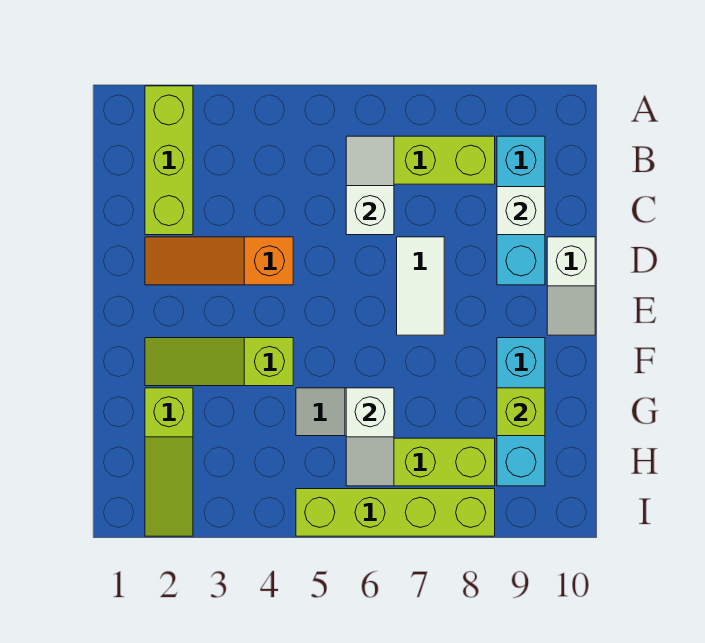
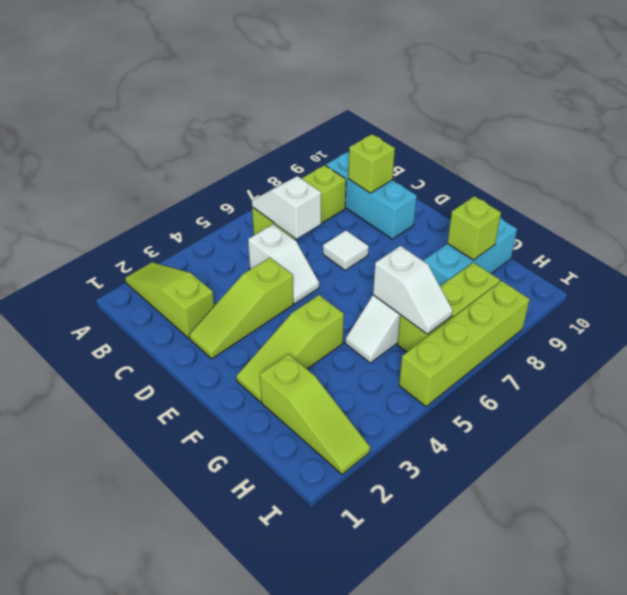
lime brick A2:C2 level 1 -> lime slope A2:C2 level 1 top C
white brick C9 level 2 -> lime brick C9 level 2
orange slope D2:D4 level 1 top 4 -> lime slope D2:D4 level 1 top 4
white tile D7:E7 level 1 -> white tile D7 level 1
white slope D10:E10 level 1 top D -> white slope C5:D5 level 1 top C
cyan brick F9:H9 level 1 -> cyan brick G8:G10 level 1

